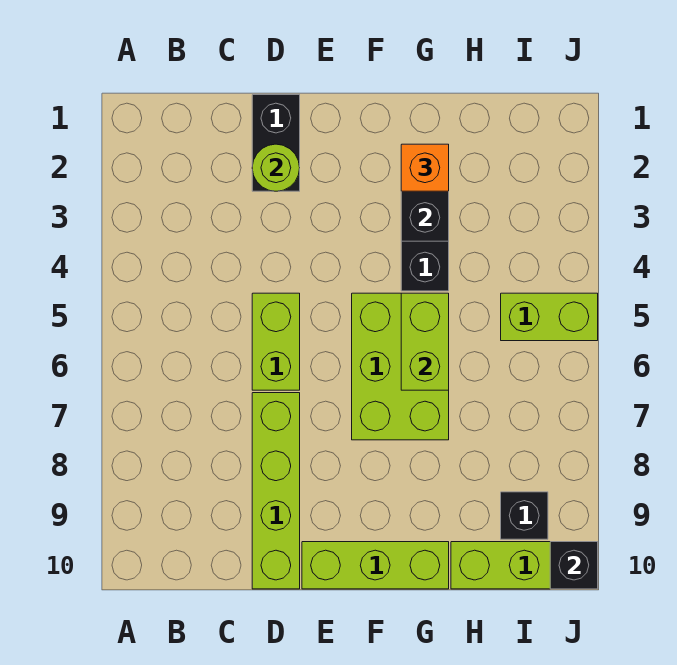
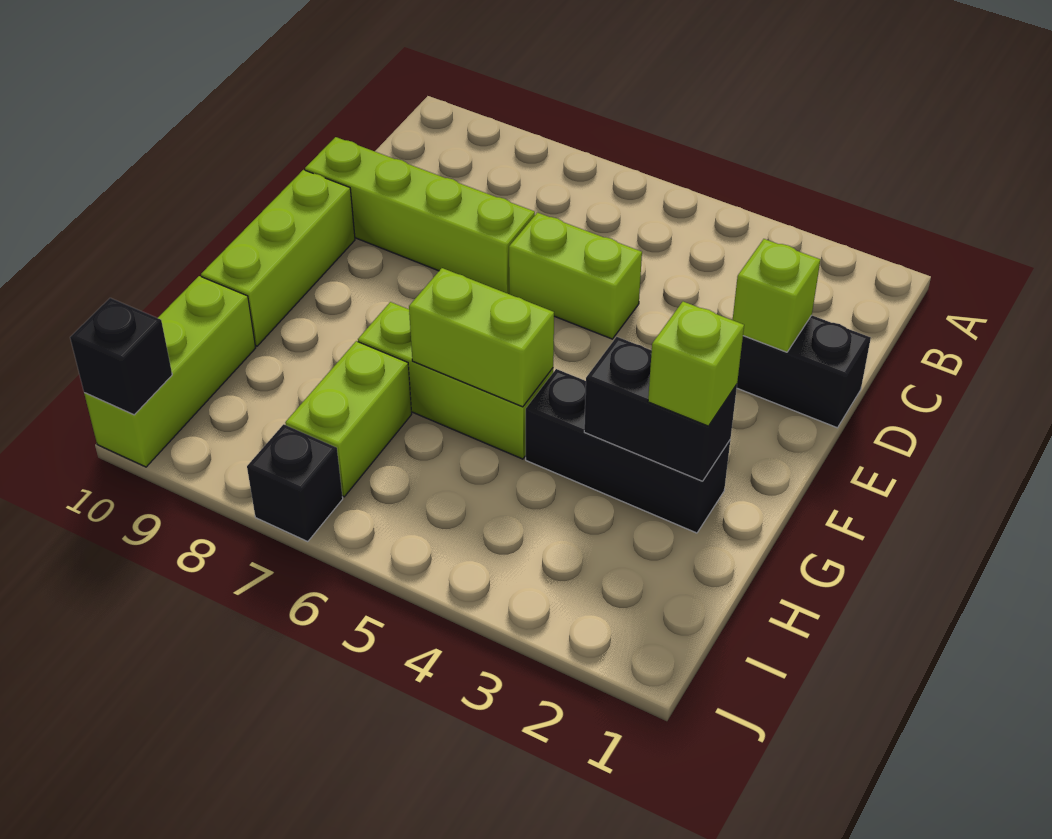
lime round brick D2 level 2 -> lime brick D2 level 2
lime brick F5:G7 level 1 -> lime brick G5:G7 level 1
orange brick G2 level 3 -> lime brick G2 level 3
lime brick I5:J5 level 1 -> lime brick H7:I7 level 1
black brick I9 level 1 -> black brick J7 level 1

